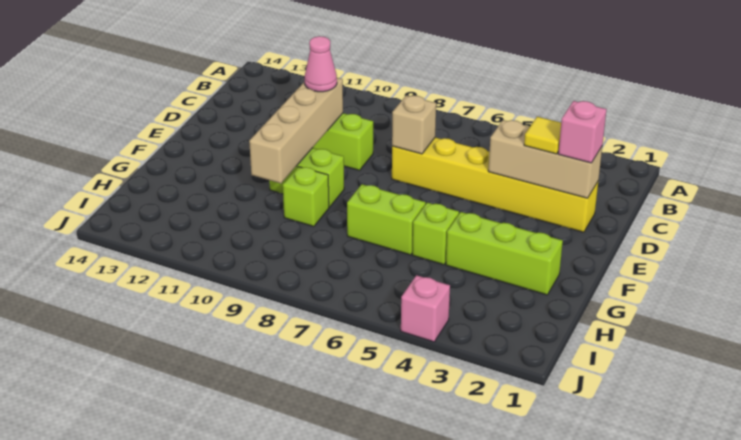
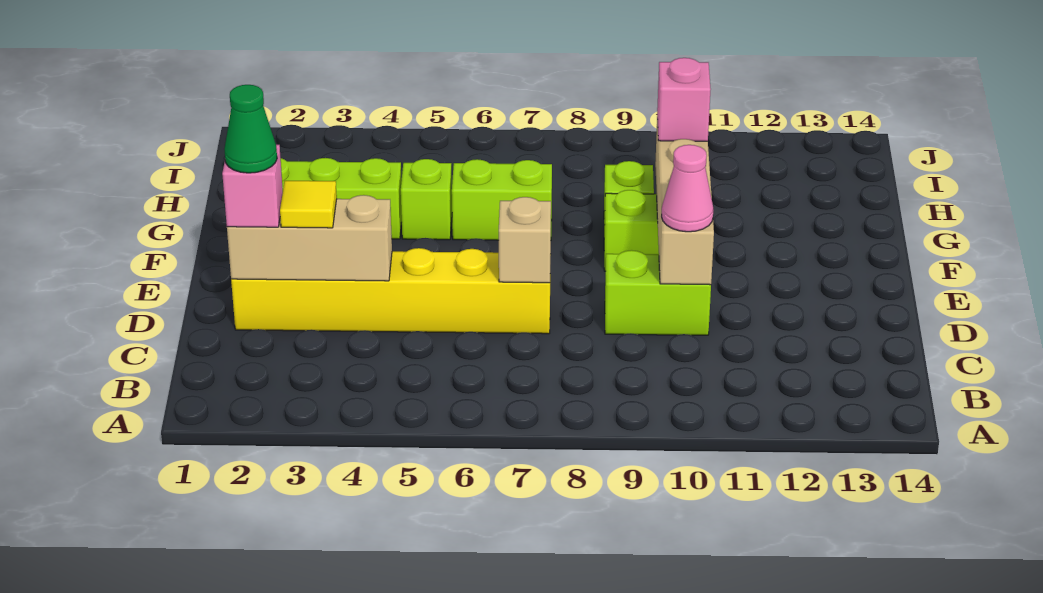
none -> green cone D2 level 4
pink brick J4 level 1 -> pink brick G10 level 3

